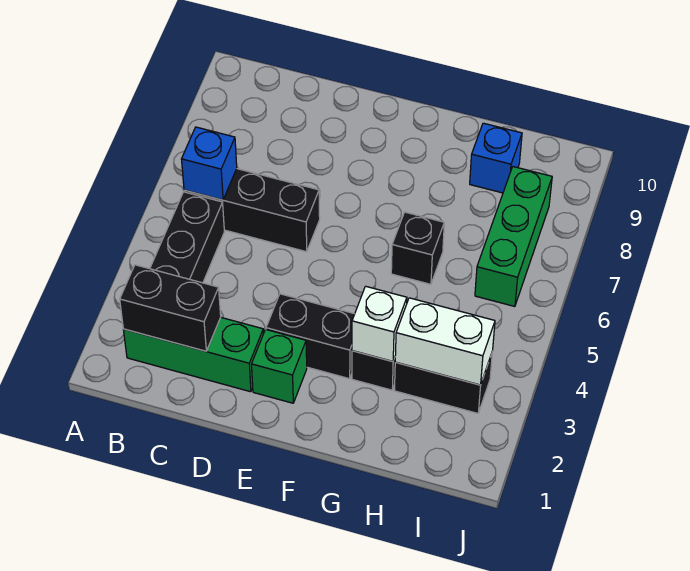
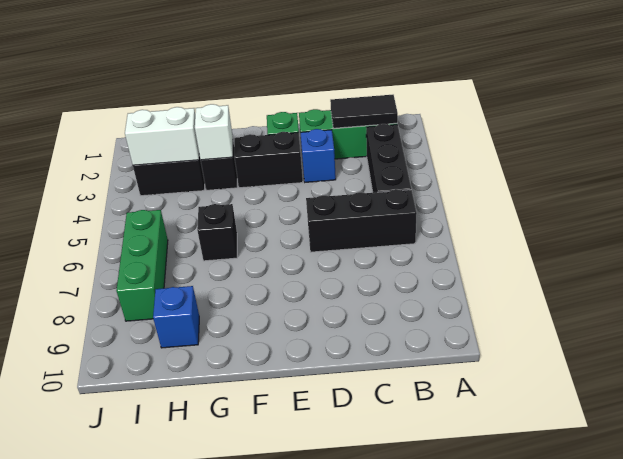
black brick B2:C2 level 2 -> black tile B2:C2 level 2
blue brick B6 level 2 -> blue brick D3 level 1

